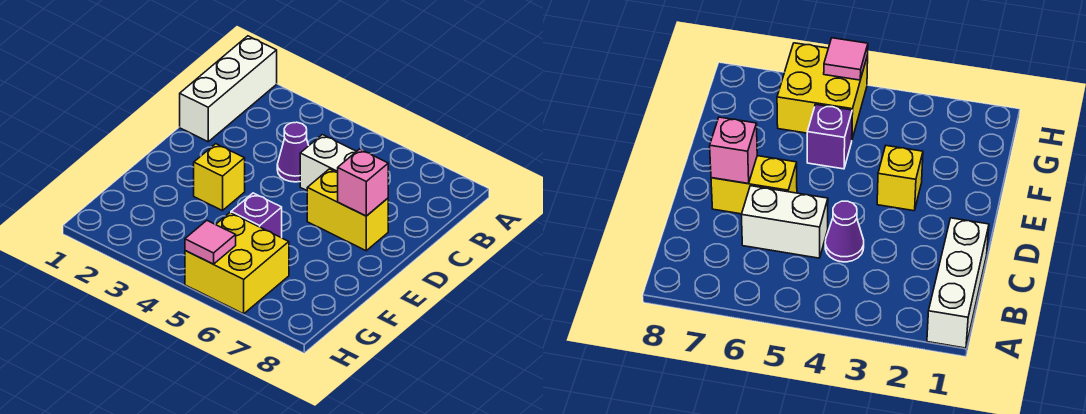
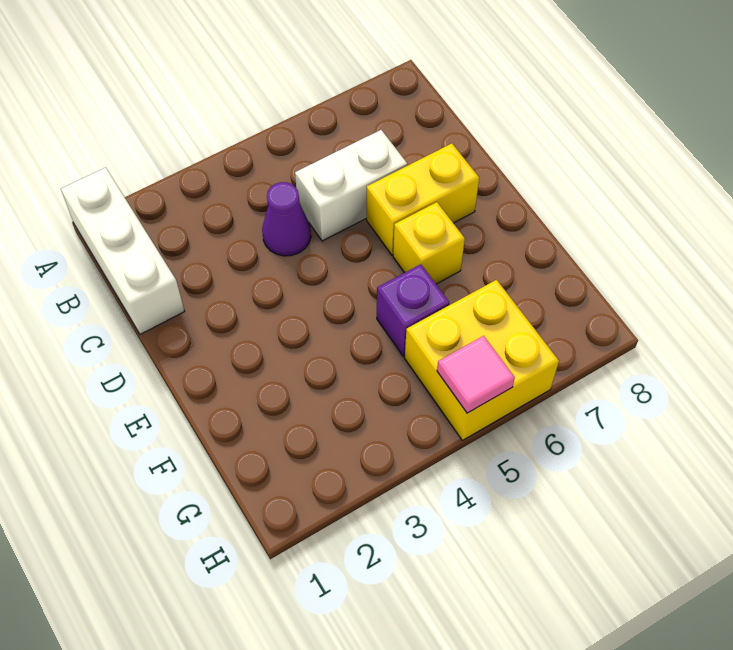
pink brick D7 level 2 -> none
yellow brick E3 level 1 -> yellow brick E6 level 1

